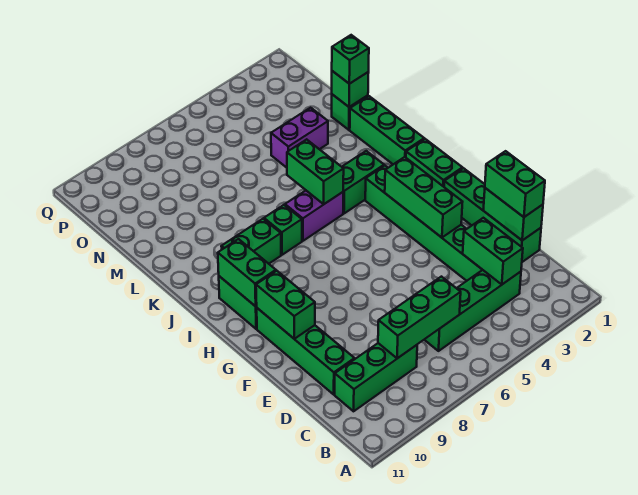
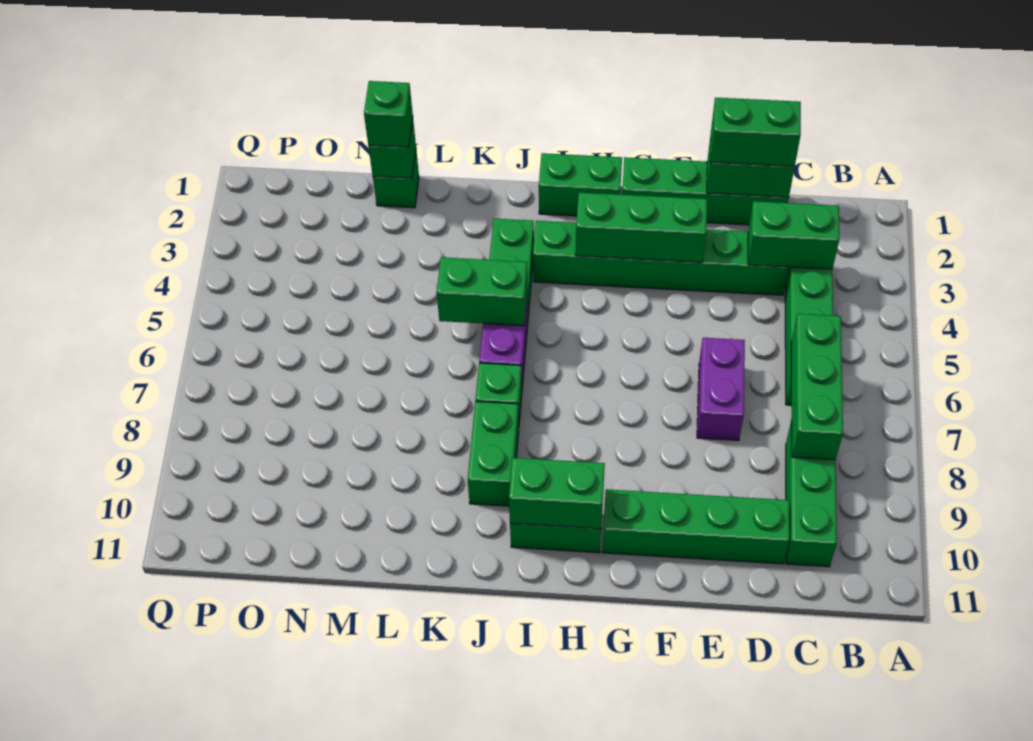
green brick F10:G10 level 2 -> none
green brick J1:L1 level 1 -> none
purple brick M3:M4 level 1 -> purple brick E6:E7 level 1

